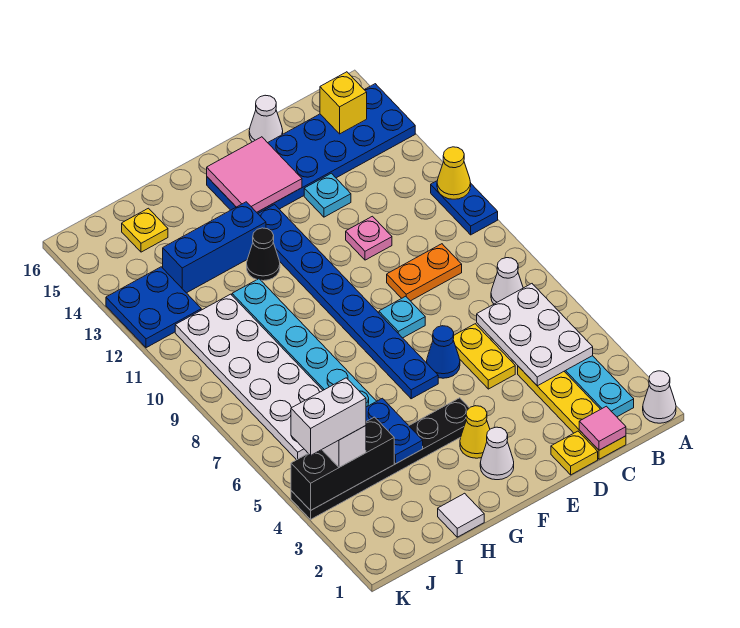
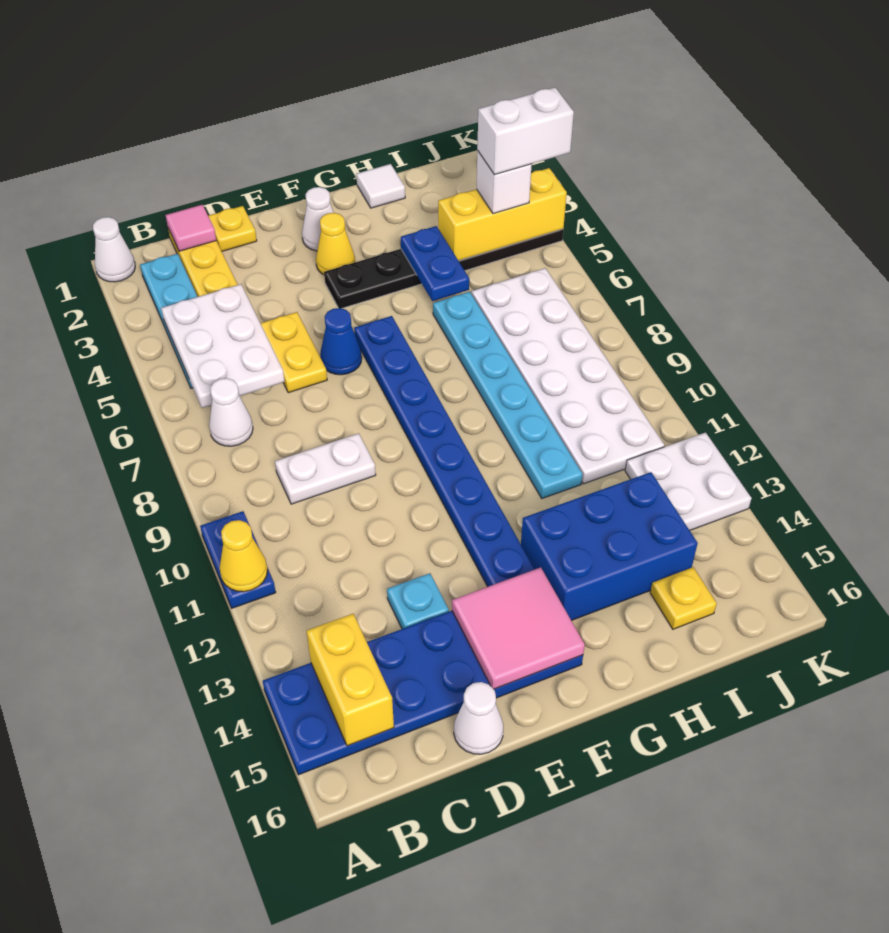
yellow brick B15 level 2 -> yellow brick B14:B15 level 2
orange plate C9:D9 level 1 -> white plate C9:D9 level 1
pink plate D11 level 1 -> none
cyan plate E8 level 1 -> none
black cone G12 level 1 -> none
blue brick G13:I13 level 1 -> blue brick G13:I14 level 1
black brick I4:K4 level 2 -> yellow brick I4:K4 level 2
blue plate J12:K13 level 1 -> white plate J12:K13 level 1

